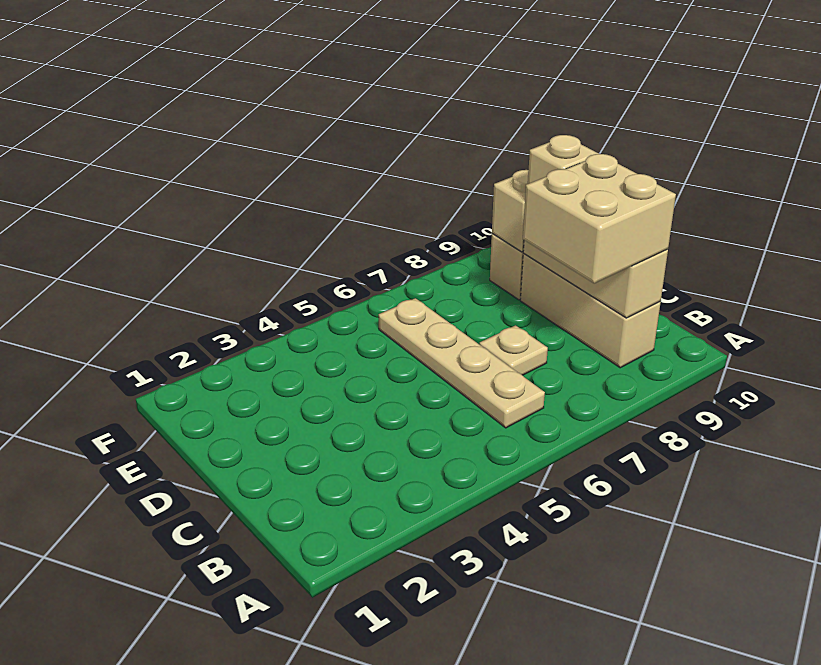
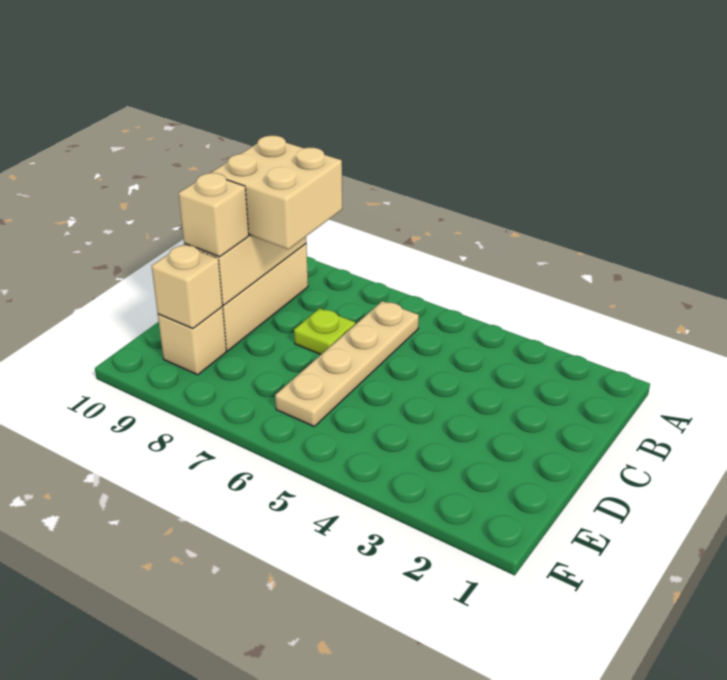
tan plate C7 level 1 -> lime plate C7 level 1

